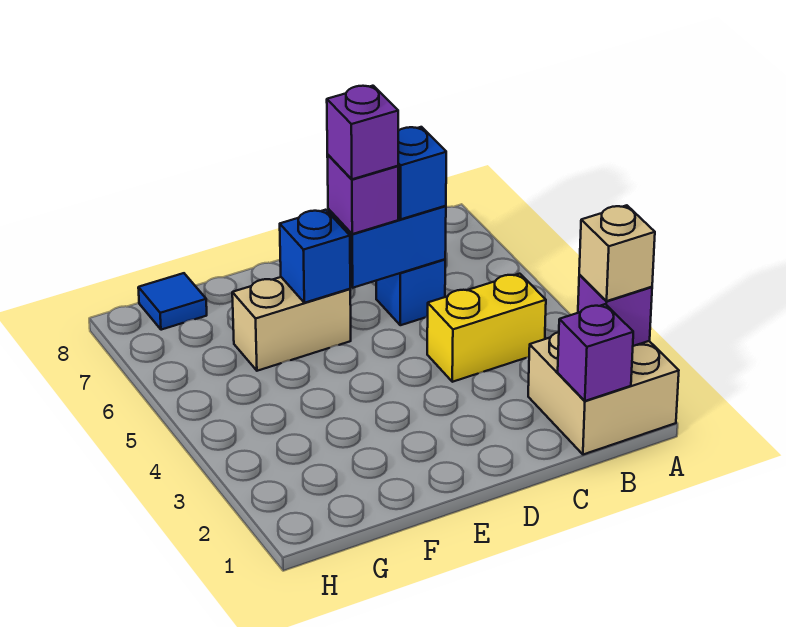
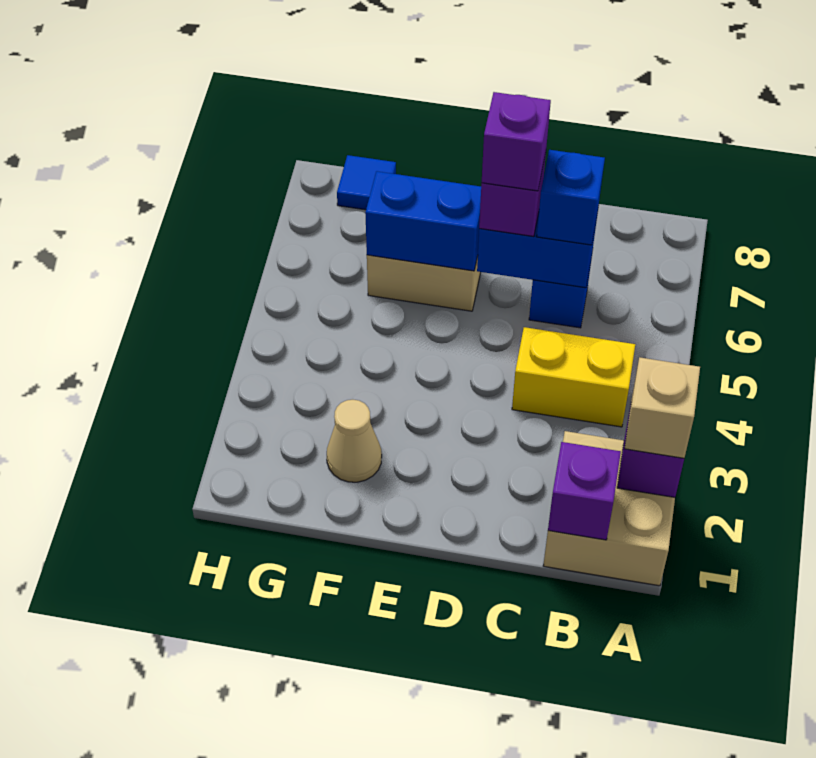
blue brick E6 level 2 -> blue brick E6:F6 level 2
none -> tan cone F2 level 1

